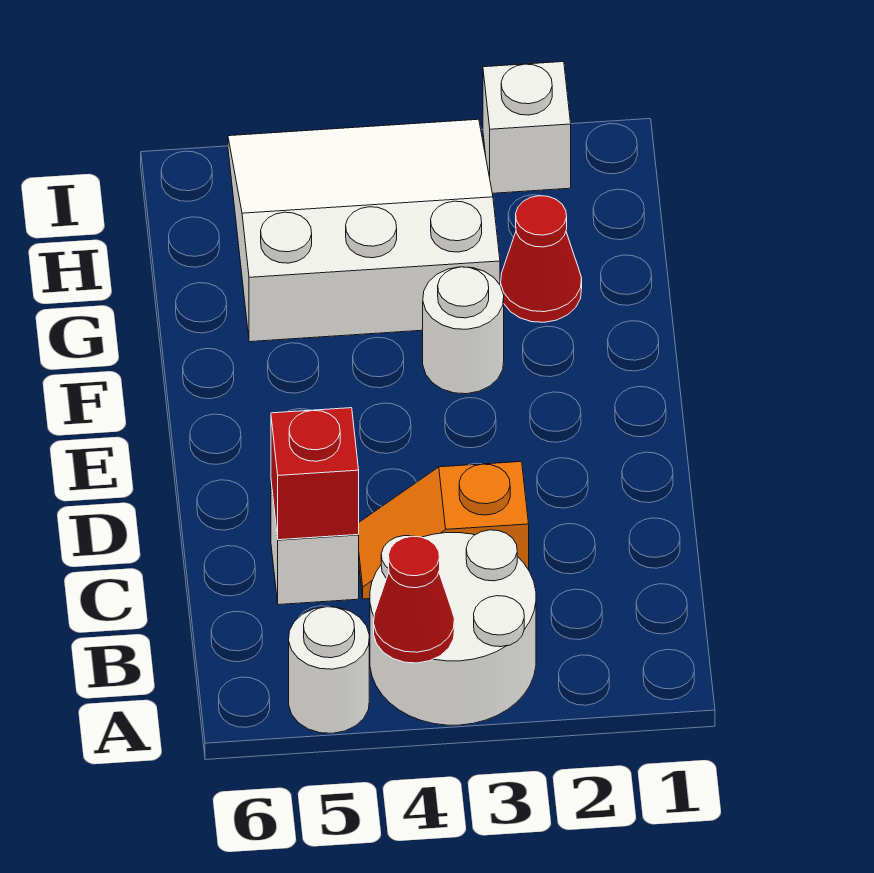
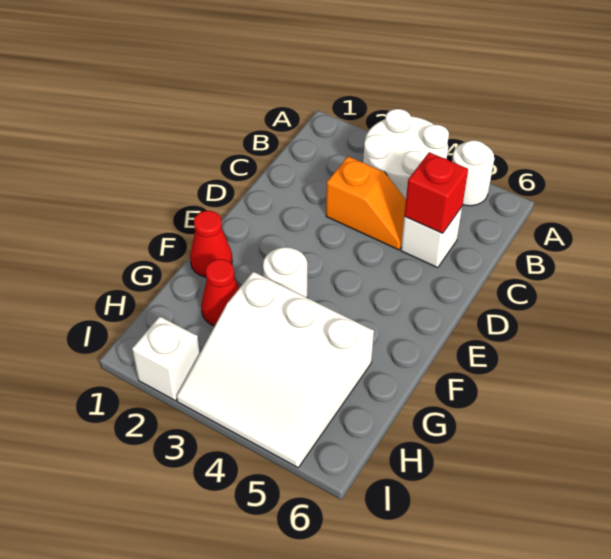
red cone A4 level 2 -> red cone F1 level 1

